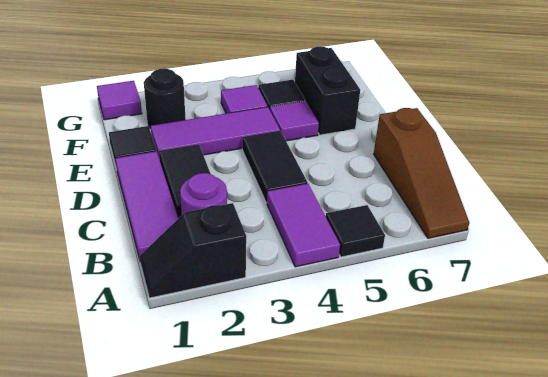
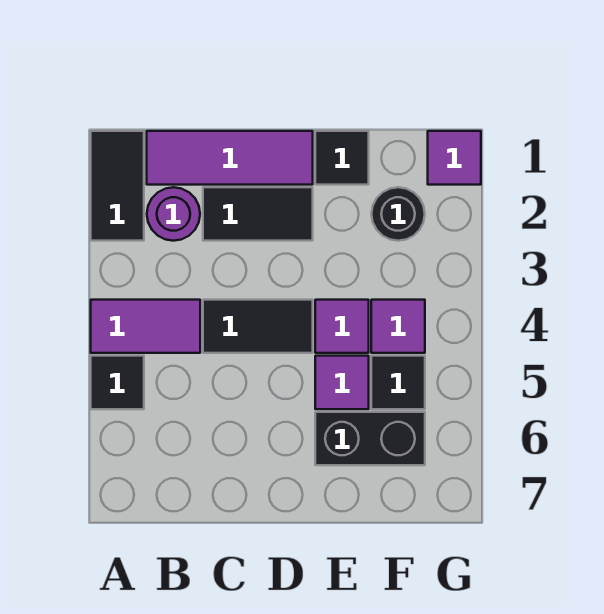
black slope A1:A2 level 1 top 2 -> black tile A1:A2 level 1
brown slope A7:C7 level 1 top C -> none
purple tile E2:E4 level 1 -> purple tile E4 level 1

